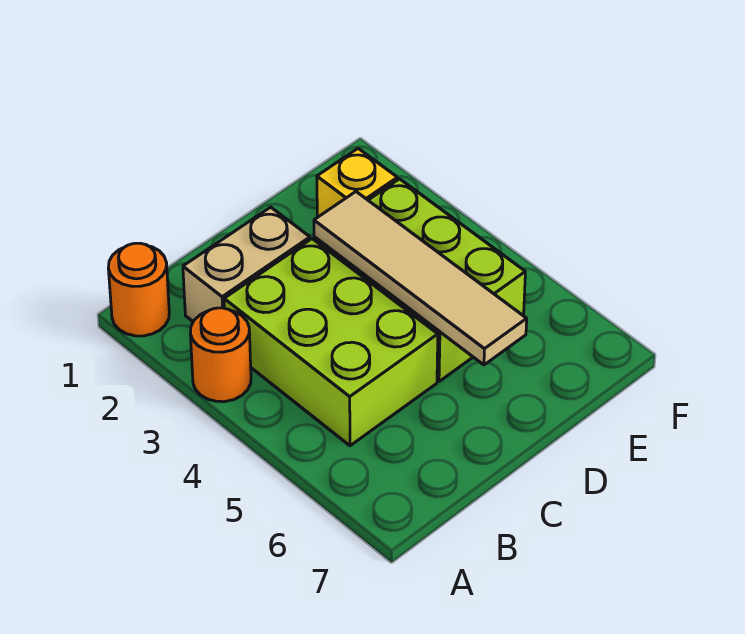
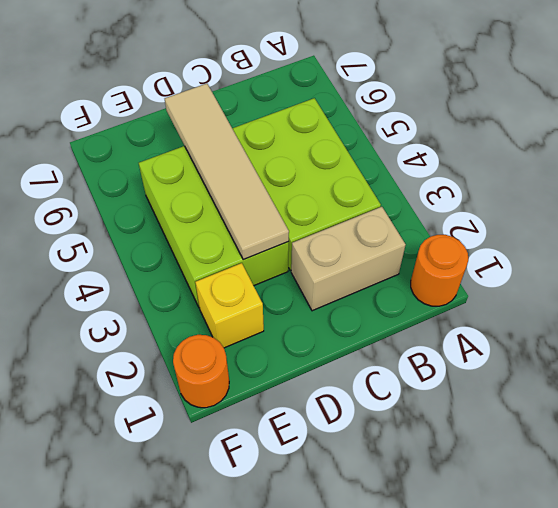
orange round brick A3 level 1 -> orange round brick F1 level 1

